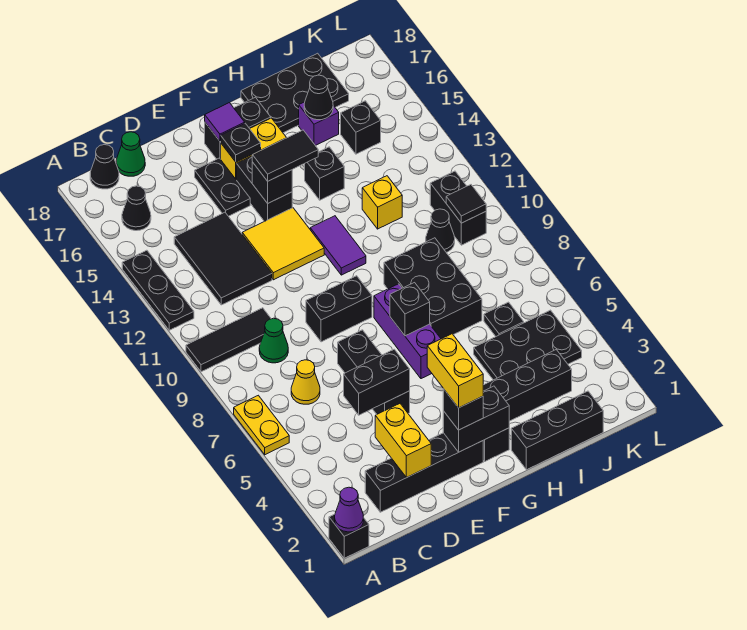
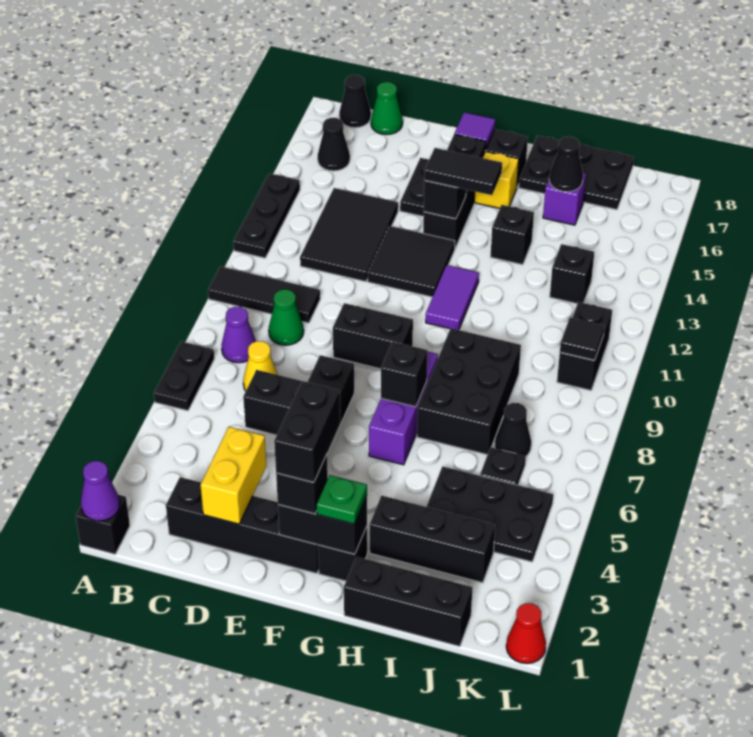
yellow plate A6:A7 level 1 -> black plate A6:A7 level 1
none -> purple cone B8 level 1
yellow tile E12:F13 level 1 -> black tile E12:F13 level 1
yellow brick F2:F3 level 4 -> black brick F2:F3 level 4
none -> green plate G2 level 3
yellow brick I12 level 1 -> none
black cone J10 level 1 -> black cone J7 level 1
black brick J15 level 1 -> black brick J13 level 1
none -> red cone L1 level 1

